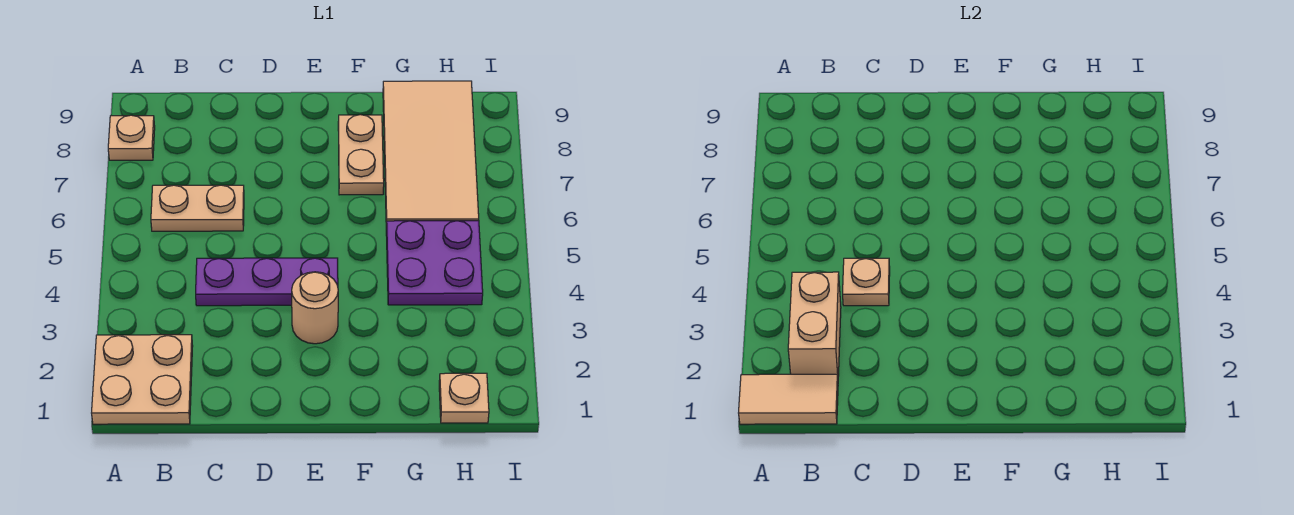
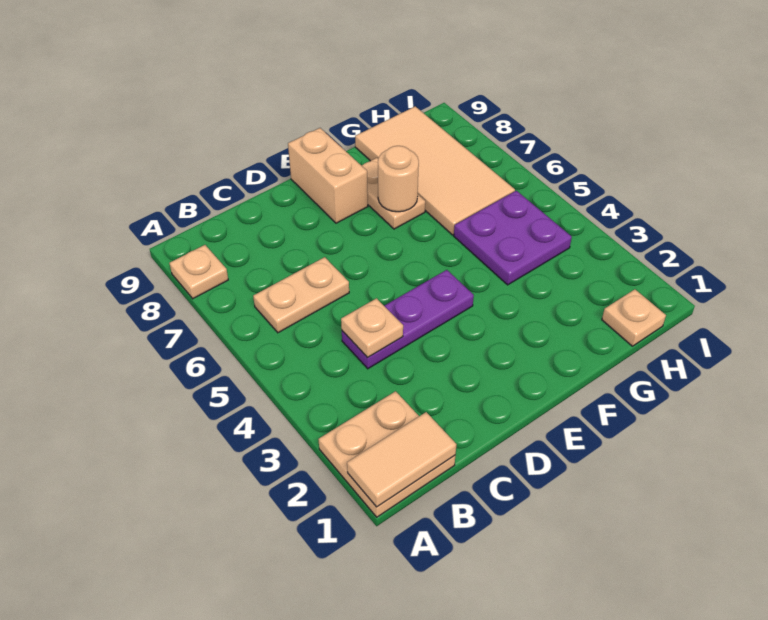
tan brick B2:B3 level 2 -> tan brick E8:E9 level 1
tan round brick E3 level 1 -> tan round brick F7 level 2

